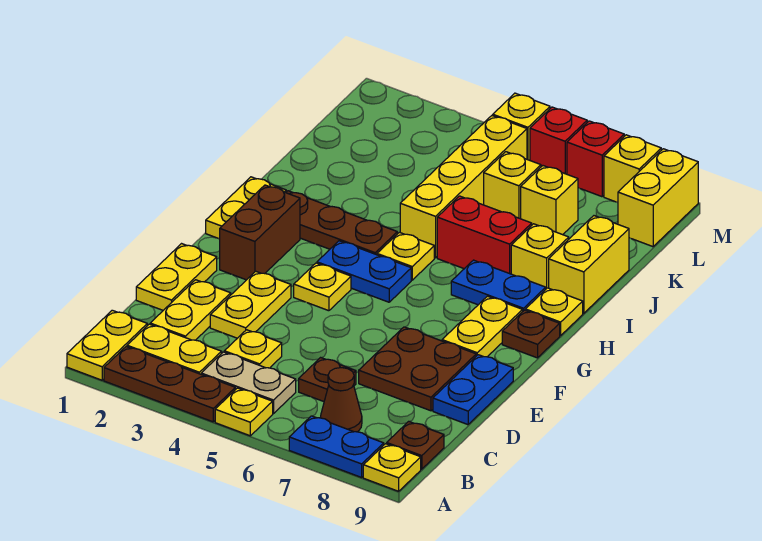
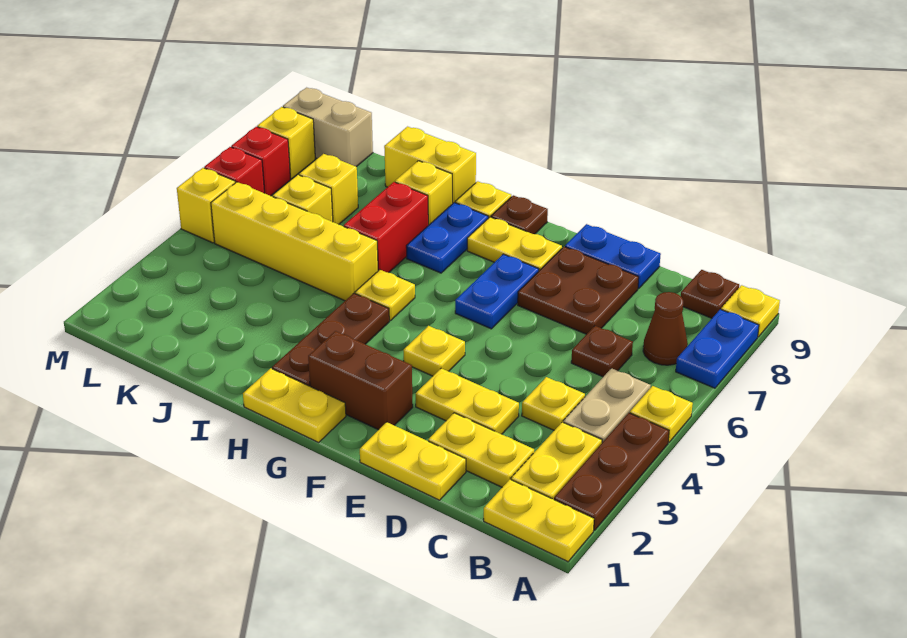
blue plate G4:G5 level 1 -> blue plate F6:F7 level 1
yellow brick L9:M9 level 1 -> tan brick L9:M9 level 1

